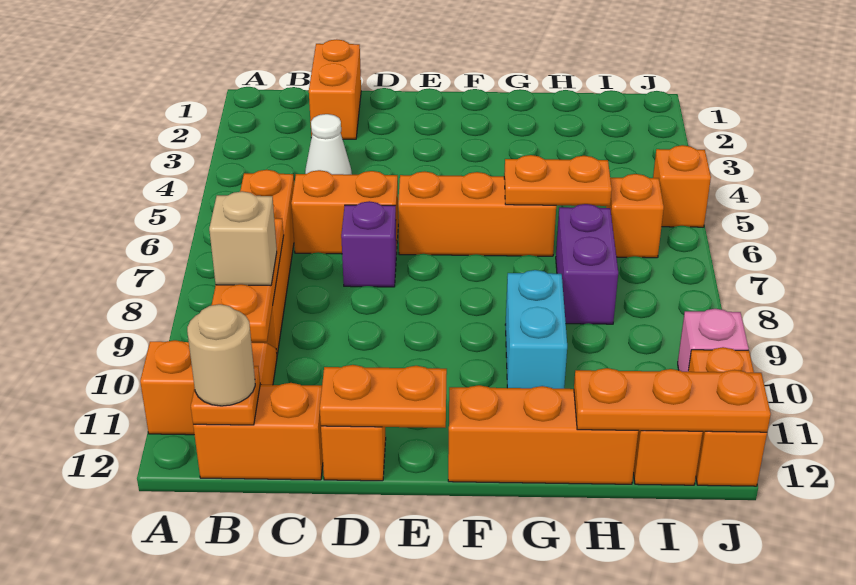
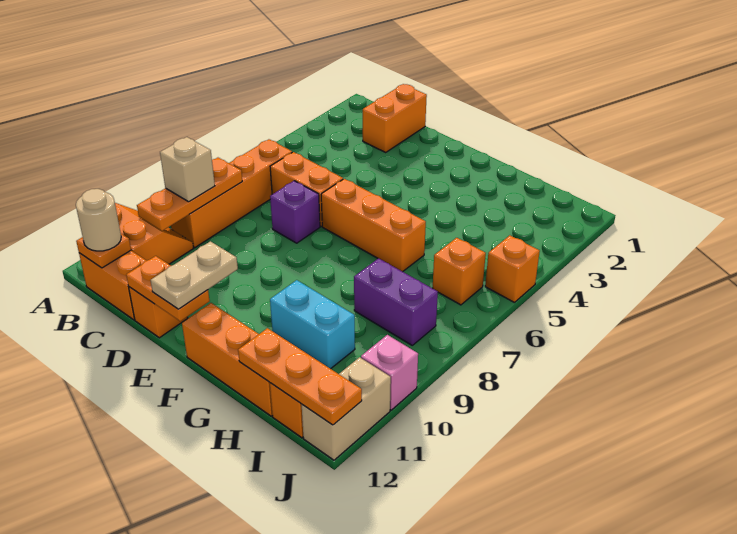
white cone C4 level 1 -> none
none -> tan plate E11:E12 level 3
orange plate G6:H6 level 2 -> none
cyan brick G9:G10 level 1 -> cyan brick G10:H10 level 1
purple brick H7:H8 level 1 -> purple brick H8:I8 level 1
orange brick J11:J12 level 1 -> tan brick J11:J12 level 1

